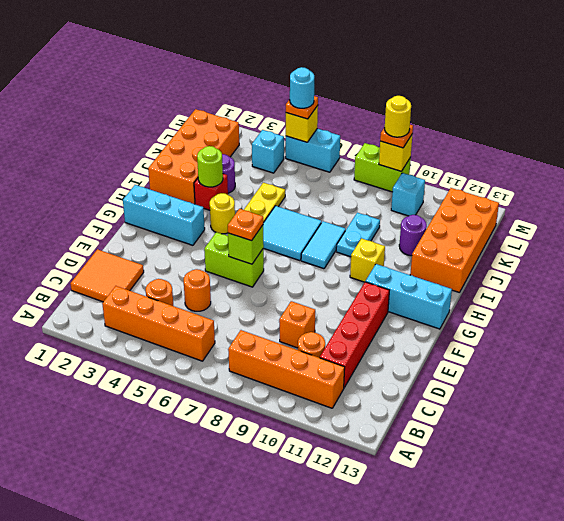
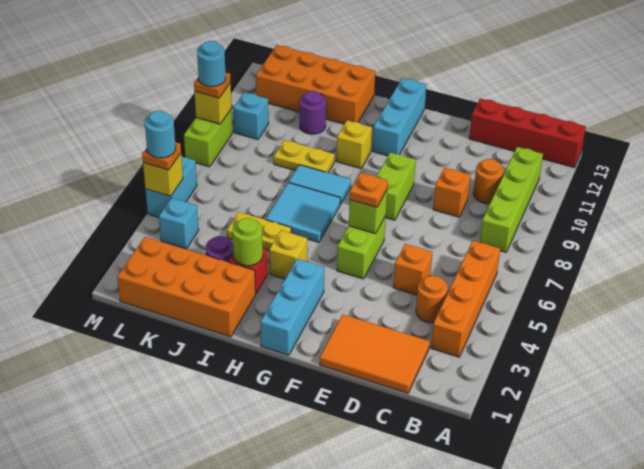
orange brick B8:B11 level 1 -> lime brick B8:B11 level 1
orange tile C1:D2 level 1 -> orange tile C1:E2 level 1
red brick C11:F11 level 1 -> red brick A13:D13 level 1
orange round brick D5 level 1 -> orange brick D5 level 1
none -> lime brick F8:F9 level 1
yellow round brick H4 level 1 -> yellow brick H4 level 1
cyan plate I9:J9 level 1 -> yellow plate I9:J9 level 1
yellow round brick M9 level 4 -> cyan round brick M9 level 4

